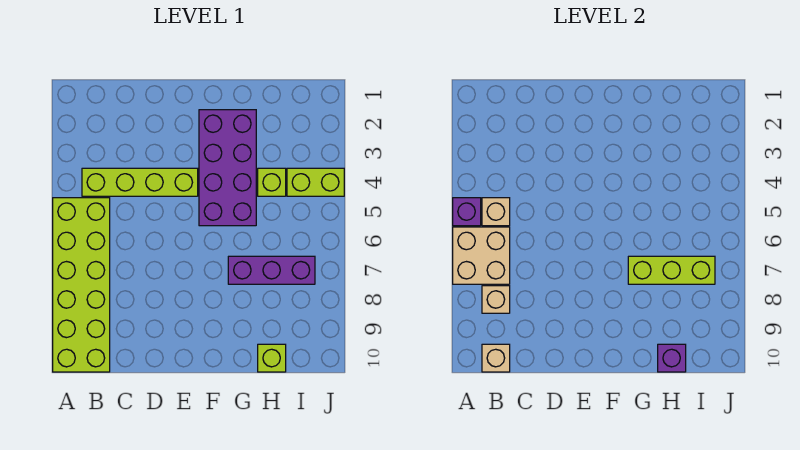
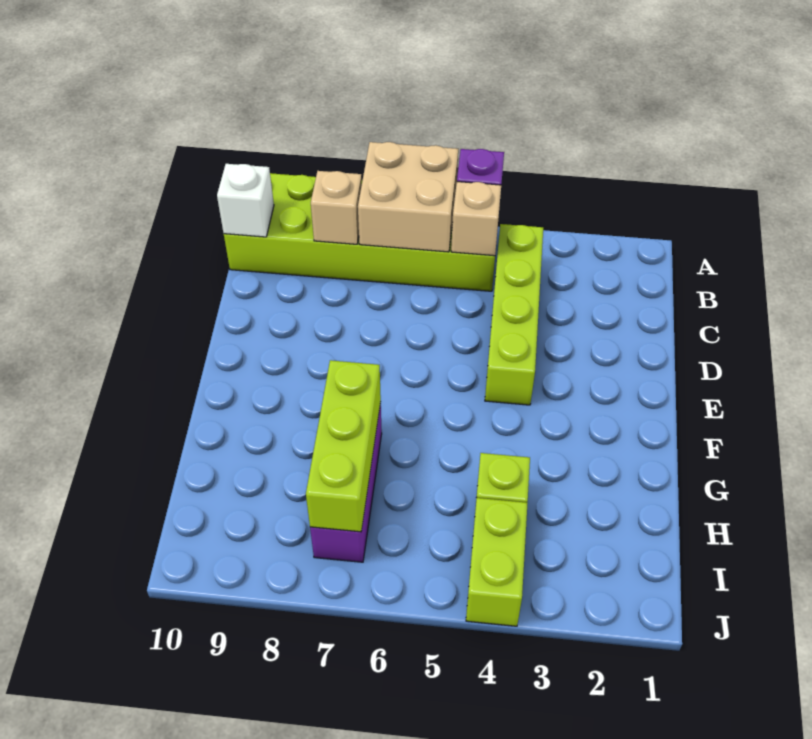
tan brick B10 level 2 -> white brick B10 level 2
purple brick F2:G5 level 1 -> none
lime brick H10 level 1 -> none
purple brick H10 level 2 -> none

